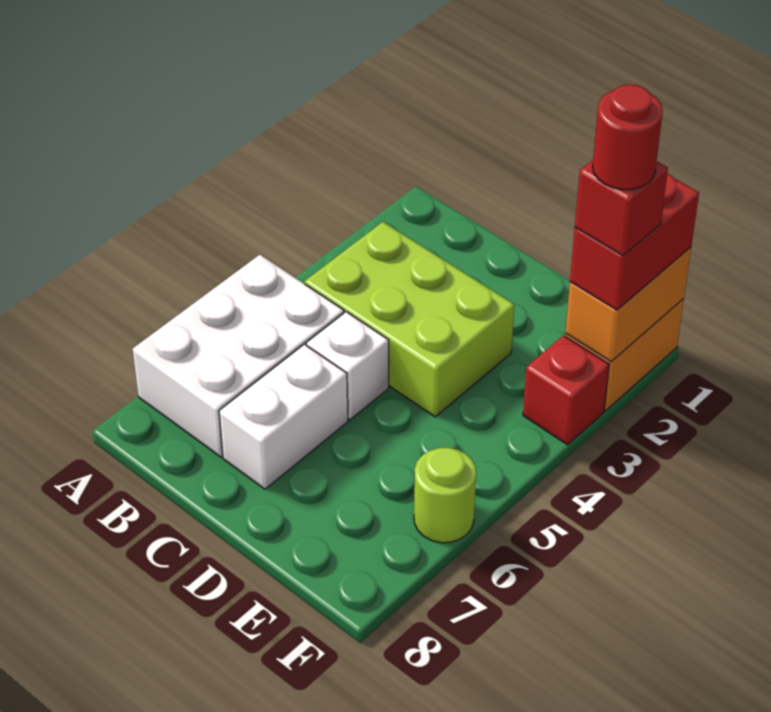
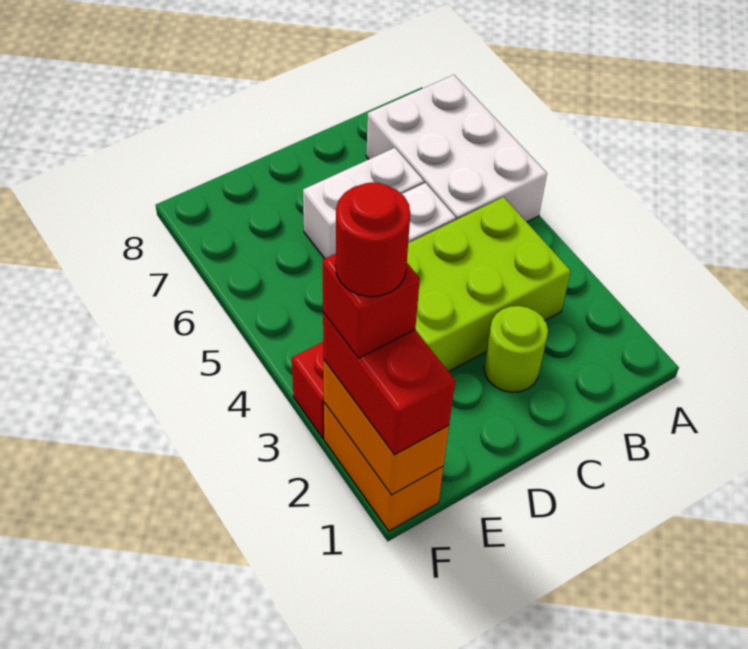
white brick C6:C7 level 1 -> white brick C6:D6 level 1
lime round brick F6 level 1 -> lime round brick C2 level 1

